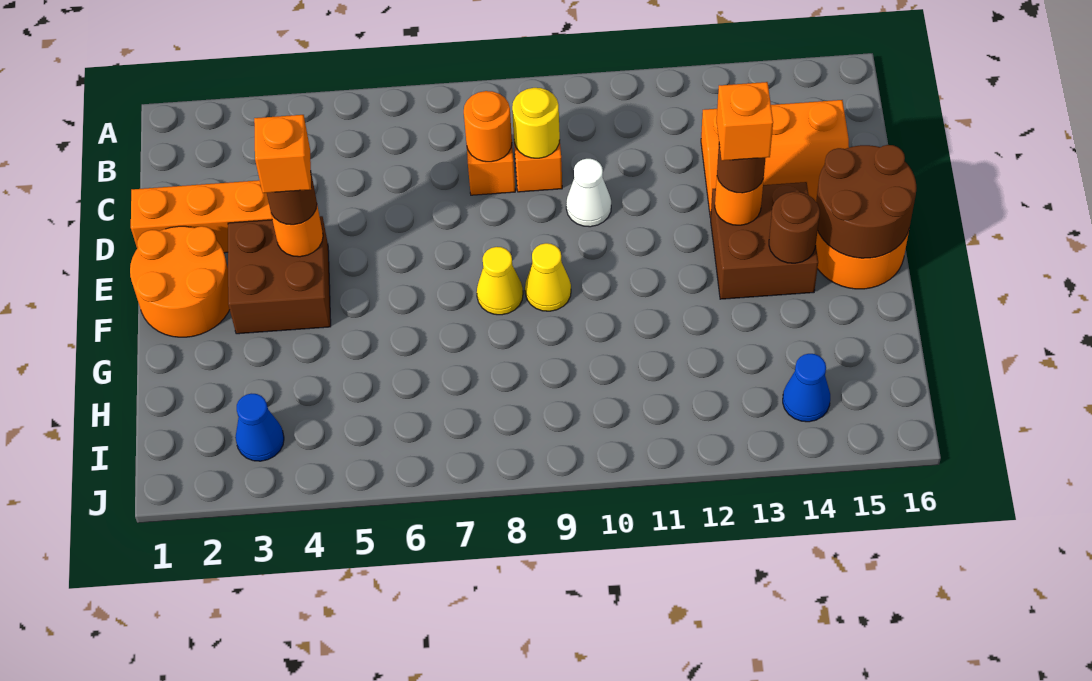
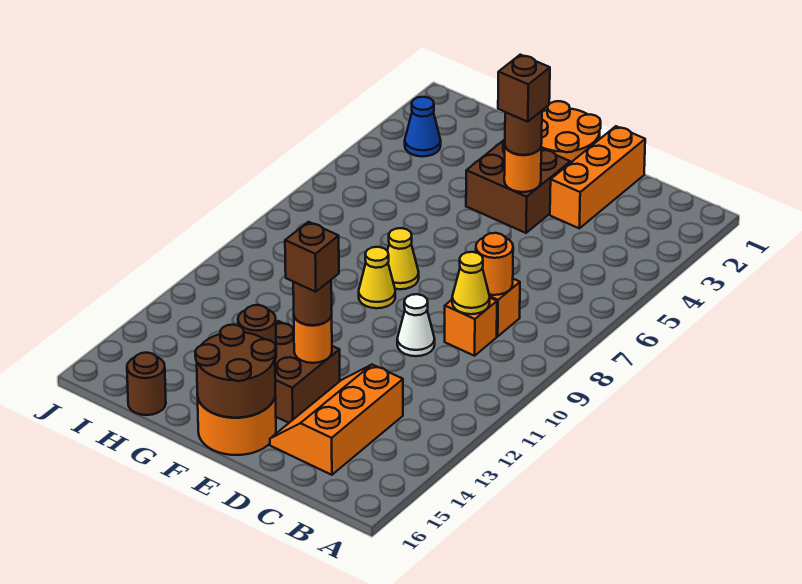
yellow round brick C9 level 2 -> yellow cone C9 level 2
orange brick E4 level 4 -> brown brick E4 level 4
orange brick E13 level 4 -> brown brick E13 level 4
none -> brown round brick H16 level 1
blue cone I14 level 1 -> none

